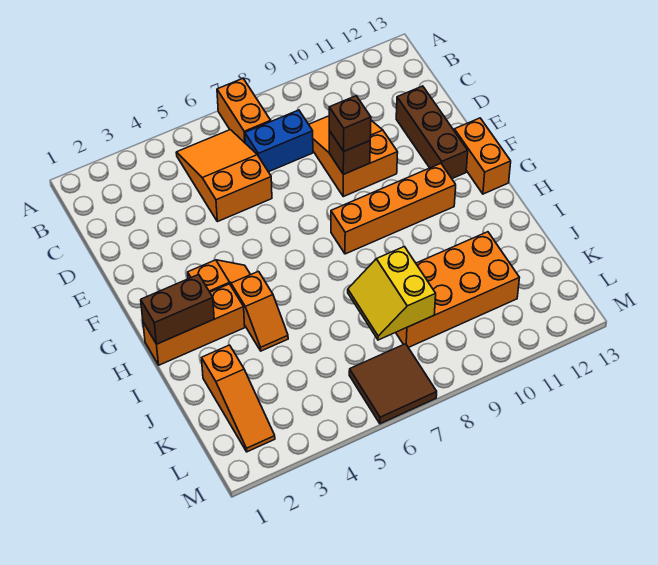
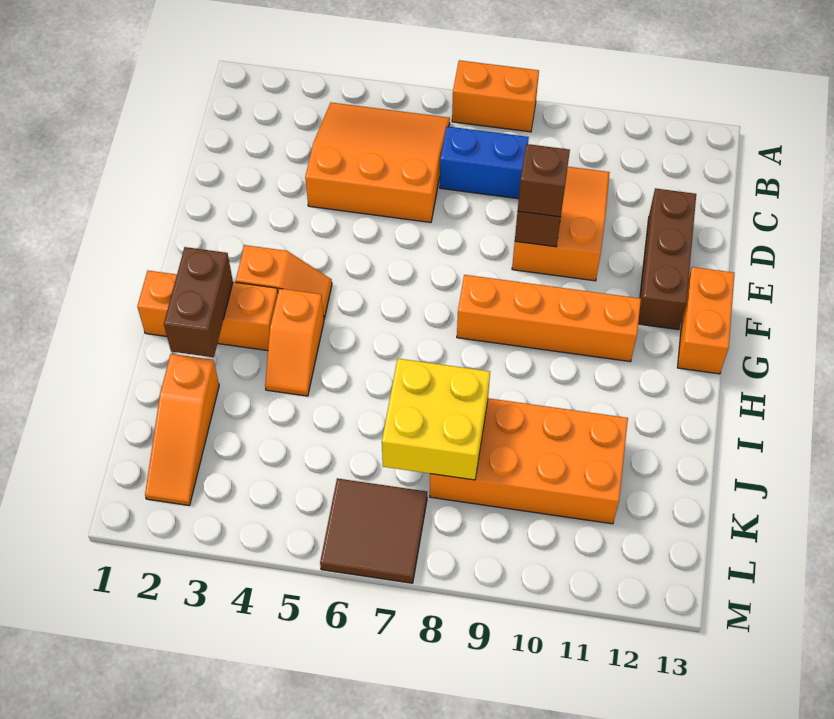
orange brick A7:B7 level 1 -> orange brick A7:A8 level 1
orange slope B5:D6 level 1 top D -> orange slope B4:D6 level 1 top D
brown brick H1:H2 level 2 -> brown brick H2:I2 level 2
yellow slope J7:K8 level 2 top 8 -> yellow brick J7:K8 level 2

